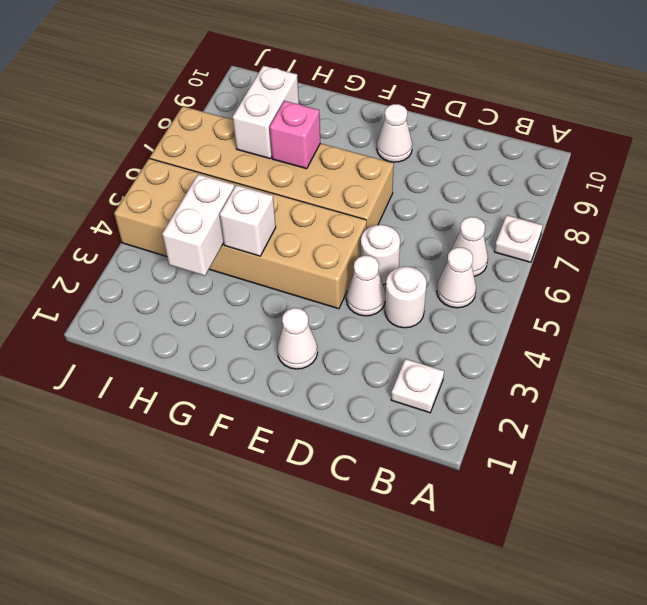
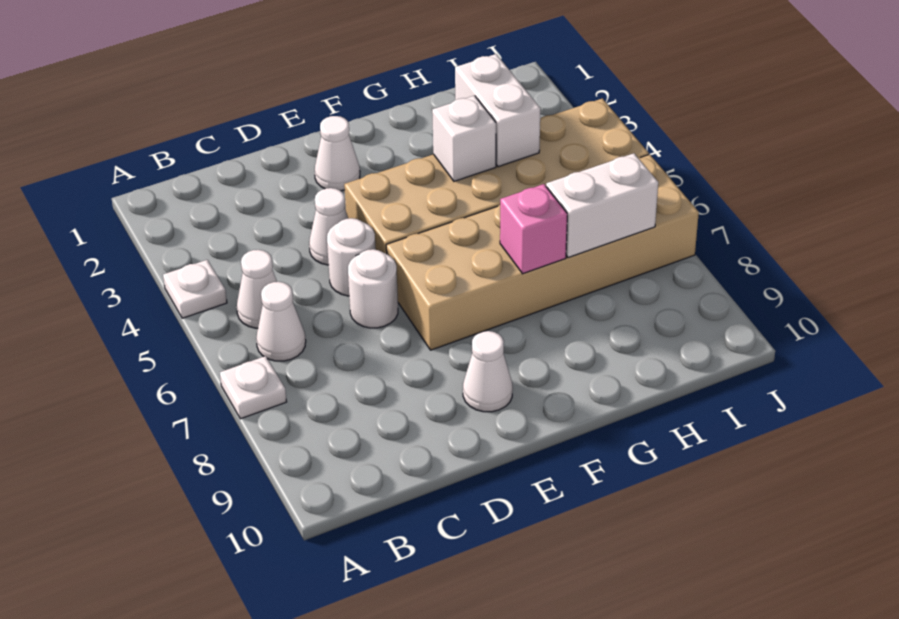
white plate B2 level 1 -> white plate A4 level 1
white round brick C4 level 1 -> white round brick D6 level 1
white brick H7:H8 level 2 -> white brick H7:I7 level 2

